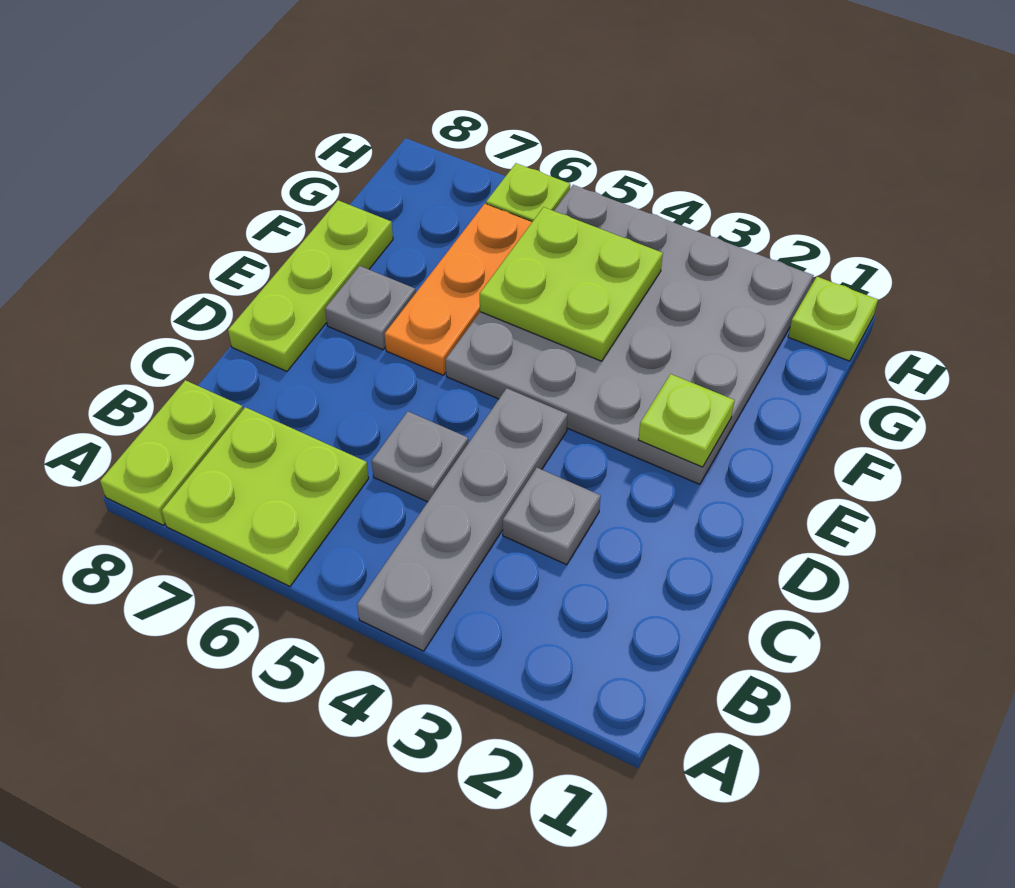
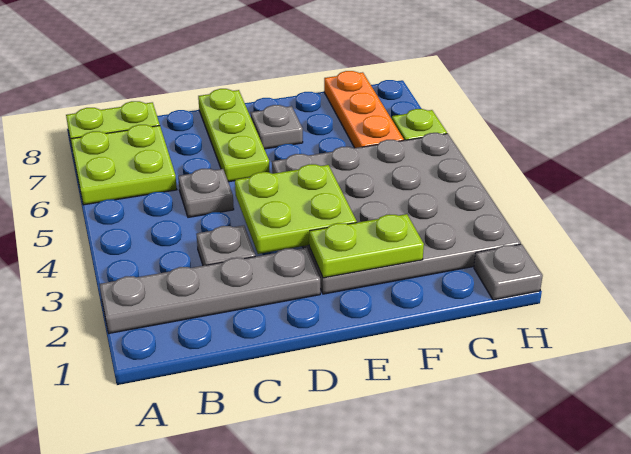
grey plate A4:D4 level 1 -> grey plate A2:D2 level 1
lime plate D8:F8 level 1 -> lime plate D6:D8 level 1
lime plate E2 level 2 -> lime plate E2:F2 level 2
orange plate E6:G6 level 1 -> orange plate G6:G8 level 1
lime plate F4:G5 level 2 -> lime plate D3:E4 level 2
lime plate H1 level 1 -> grey plate H1 level 1

